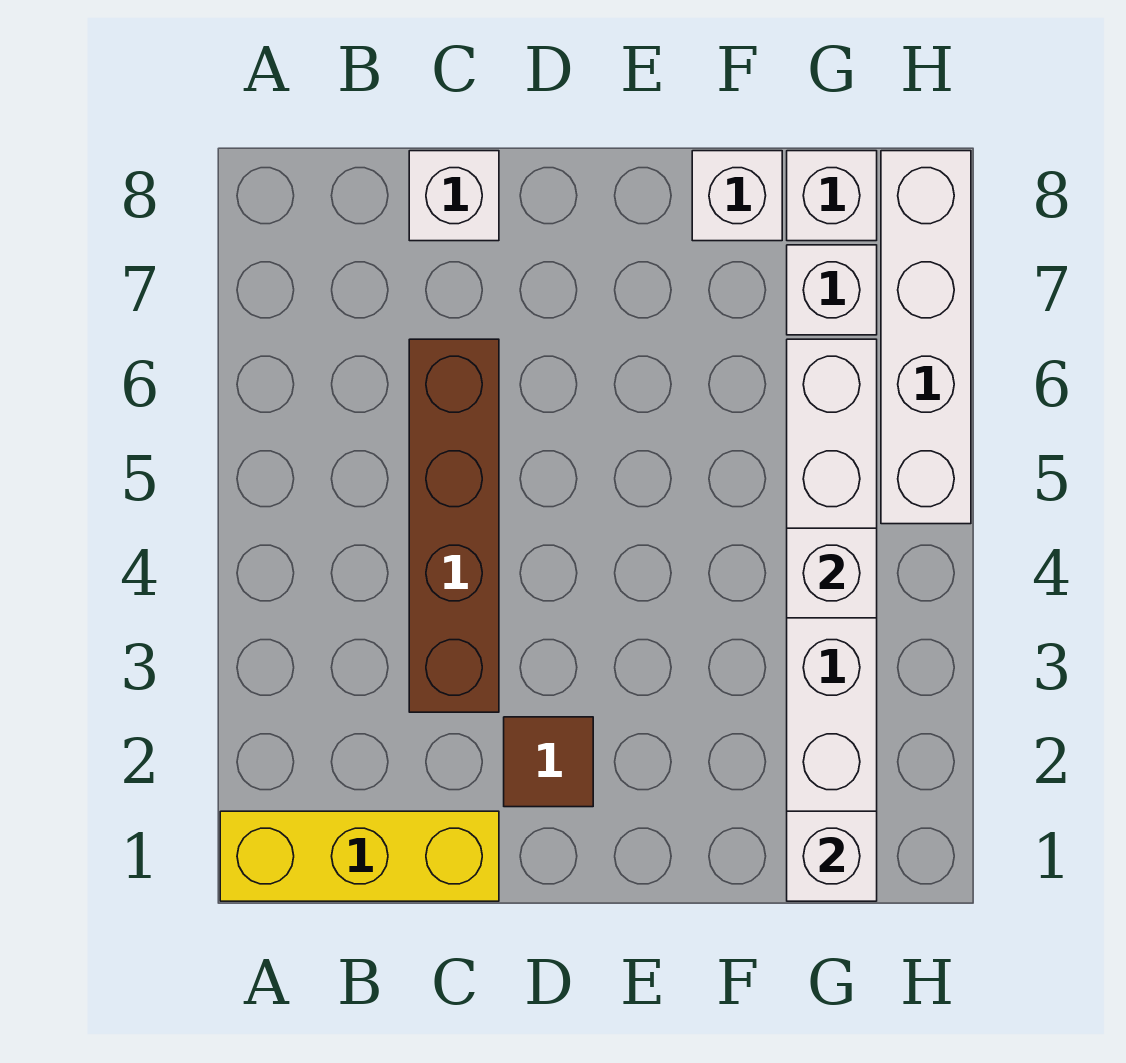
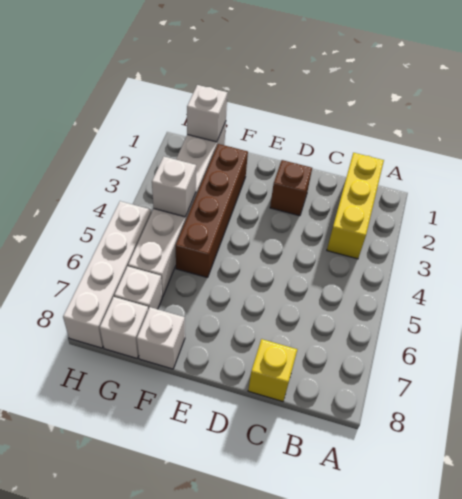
yellow brick A1:C1 level 1 -> yellow brick B1:B3 level 1
brown brick C3:C6 level 1 -> brown brick F2:F5 level 1
white brick C8 level 1 -> yellow brick C8 level 1
brown tile D2 level 1 -> brown brick D2 level 1

